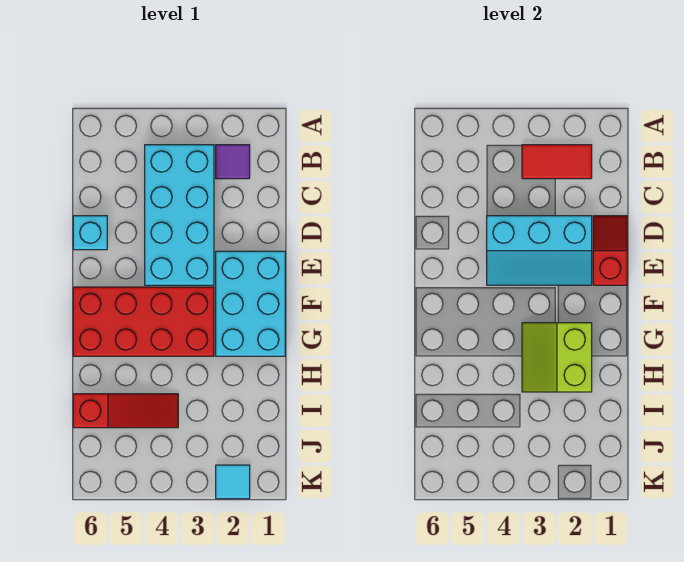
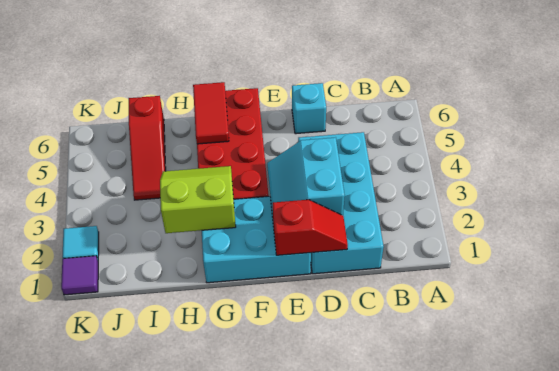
purple tile B2 level 1 -> purple tile K1 level 1
red tile B2:B3 level 2 -> red tile G5:G6 level 2
cyan brick B3:E4 level 1 -> cyan brick C1:D4 level 1
cyan slope D2:E4 level 2 top D -> cyan slope D2:E3 level 2 top D

